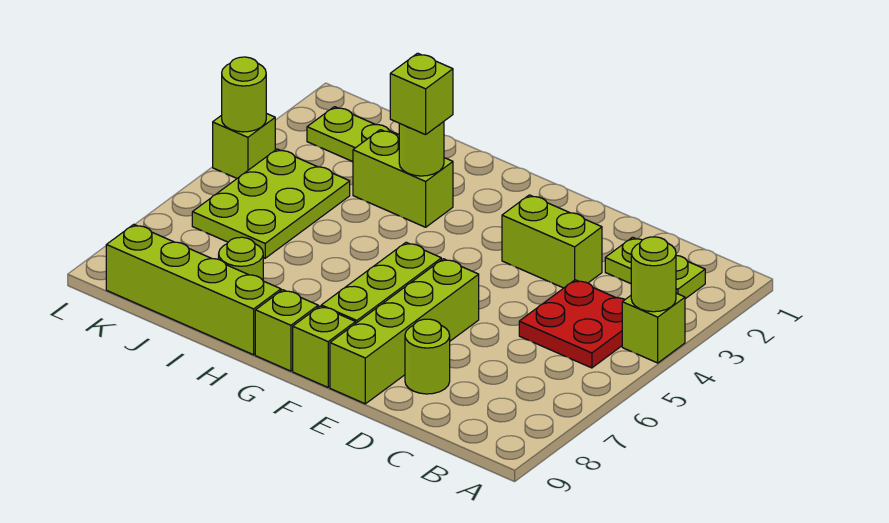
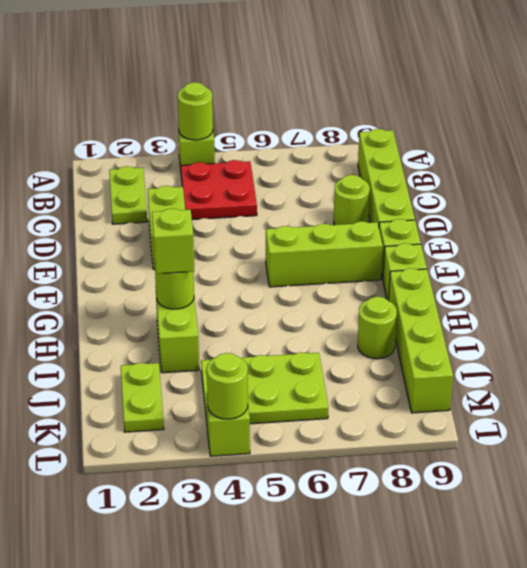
lime brick E6:E9 level 1 -> lime brick B9:E9 level 1

